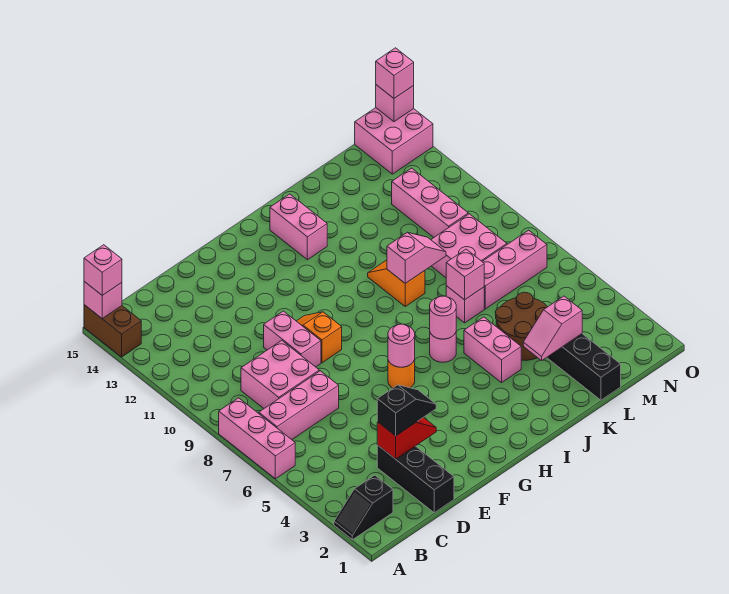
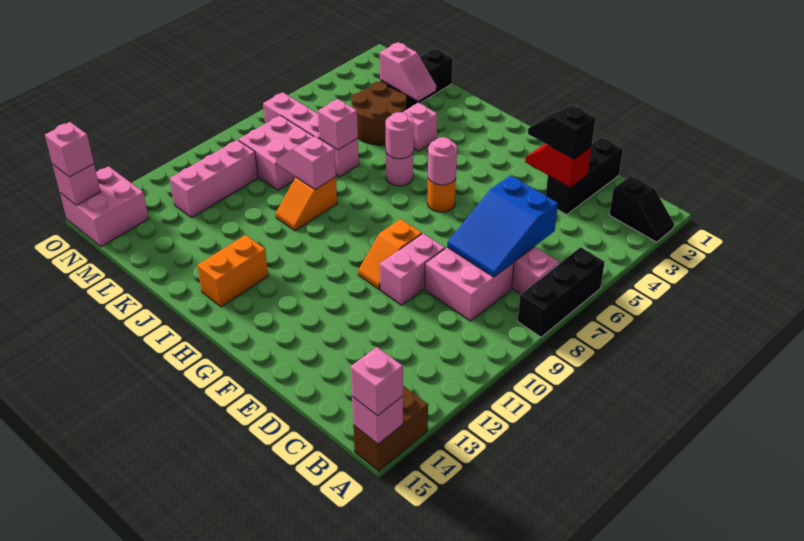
pink brick A6:A8 level 1 -> black brick A6:A8 level 1
none -> blue slope C6:D8 level 2 top 6
pink brick I13:I14 level 1 -> orange brick I13:I14 level 1
pink brick J4:J5 level 1 -> pink brick J4 level 1

